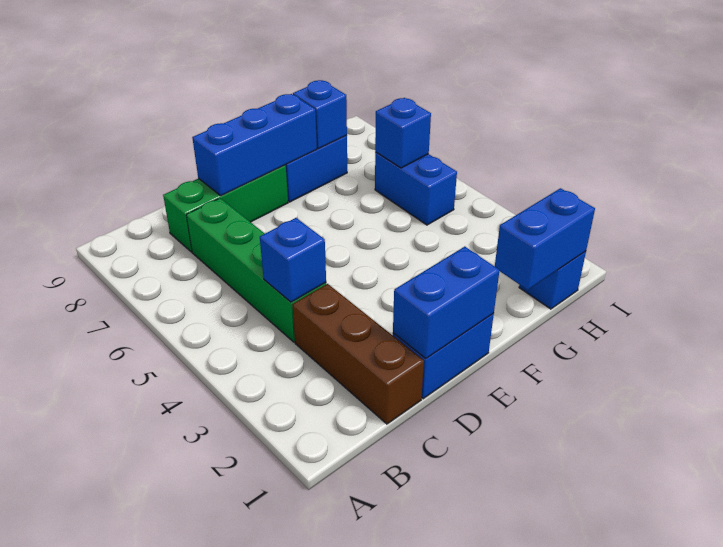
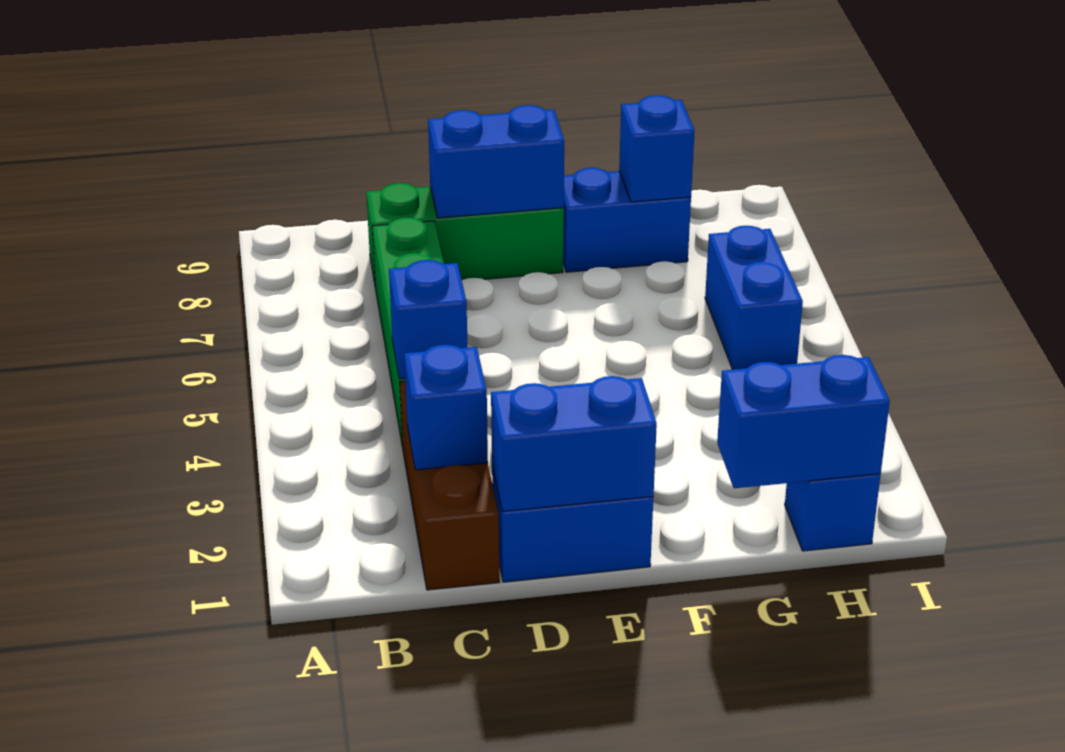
blue brick D8:F8 level 2 -> blue brick D8:E8 level 2
blue brick H6 level 2 -> blue brick C2 level 2

